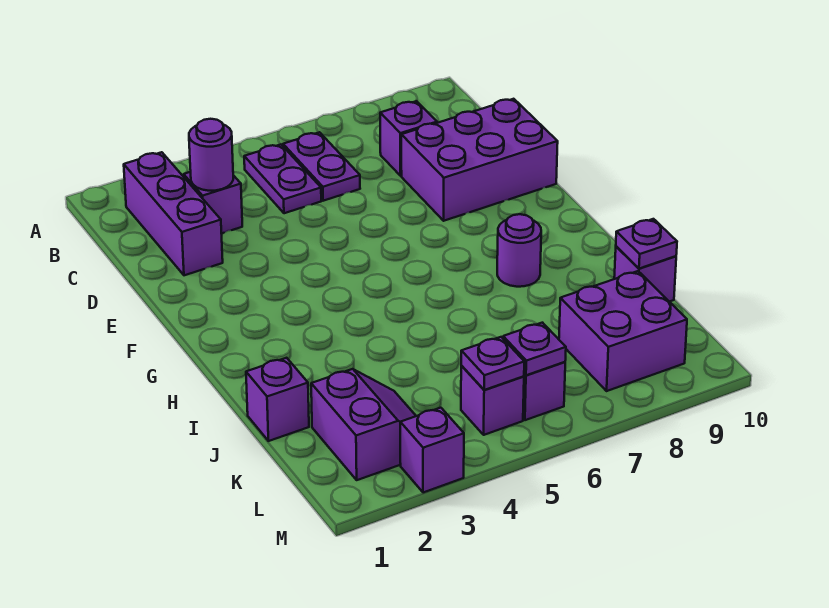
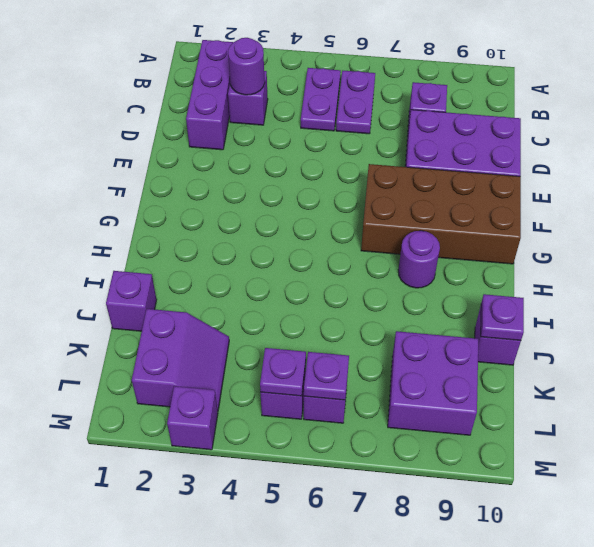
none -> brown brick F7:G10 level 1

